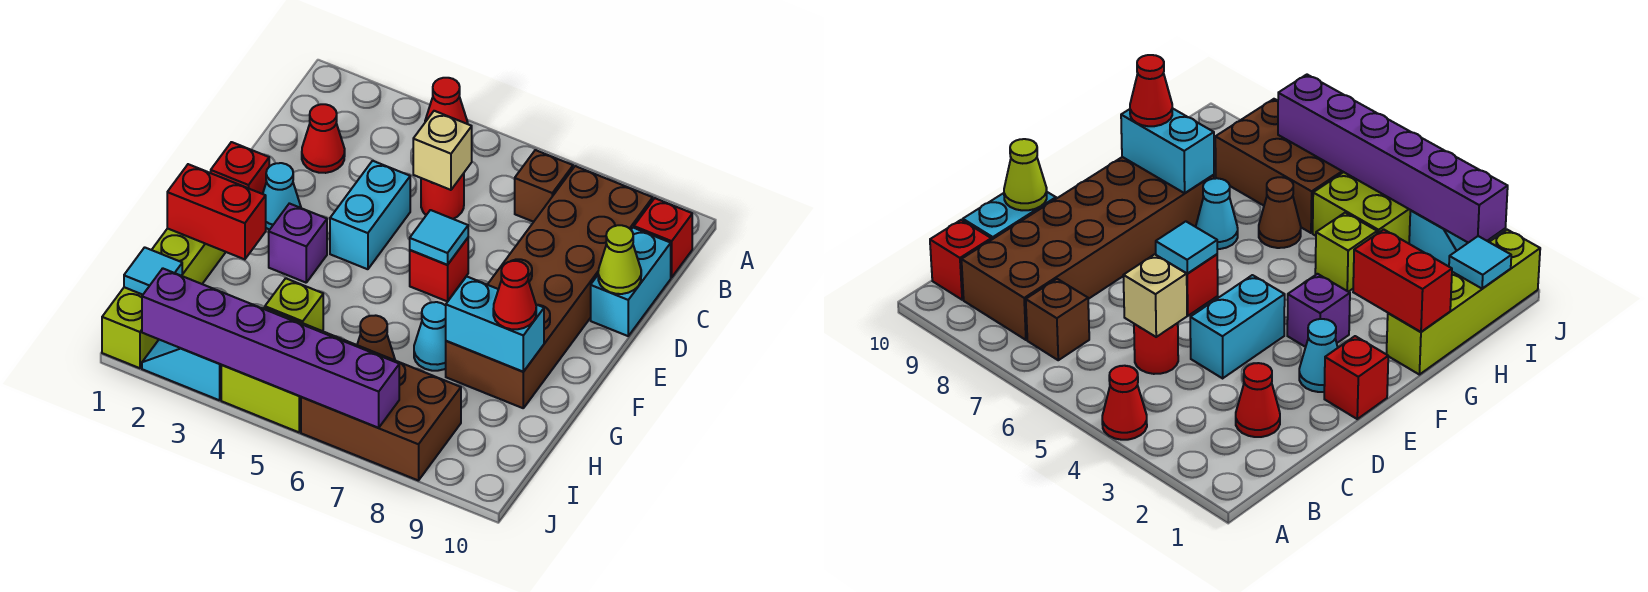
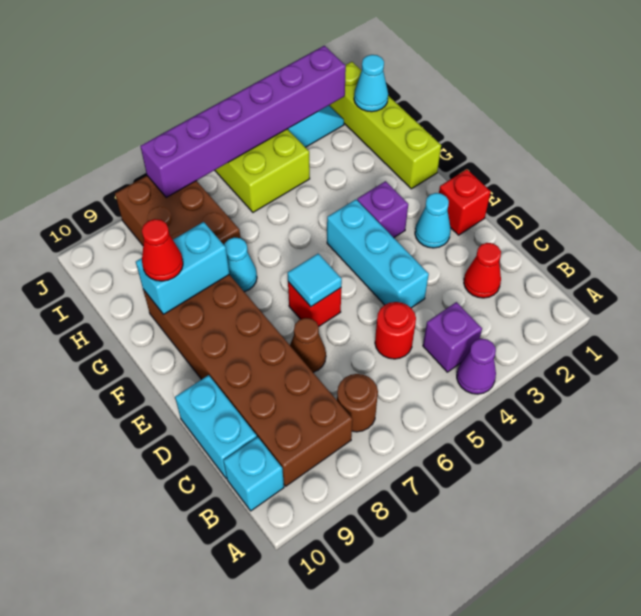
red cone A4 level 1 -> purple cone A4 level 1
none -> purple brick B4 level 1
brown brick B7 level 1 -> brown round brick B7 level 1
red brick B10 level 1 -> cyan brick B10 level 1
tan brick C5 level 2 -> none
cyan brick D4:E4 level 1 -> cyan brick D4:F4 level 1
lime cone D10 level 2 -> none
red brick G1:G2 level 2 -> none
lime brick H4 level 1 -> none
brown cone H6 level 1 -> brown cone D7 level 1
cyan tile I1 level 2 -> cyan cone I1 level 2
brown brick I6:J8 level 1 -> brown brick H7:J8 level 1

